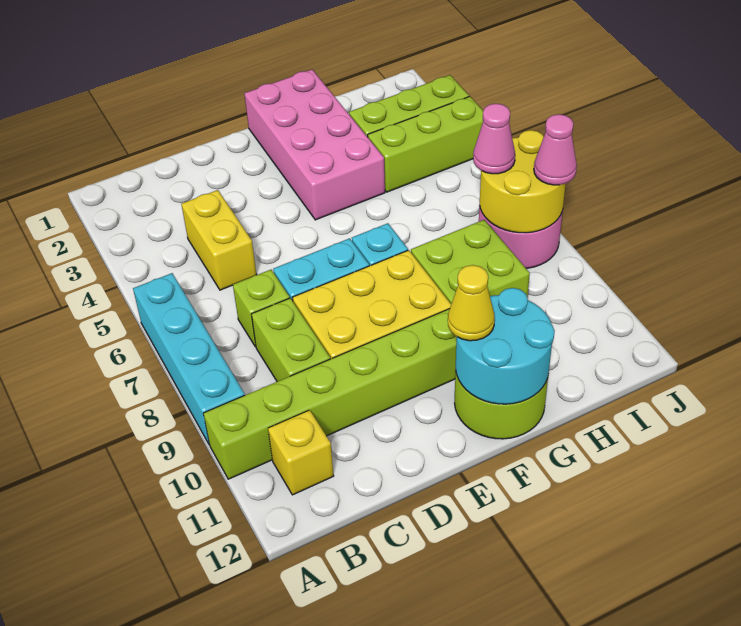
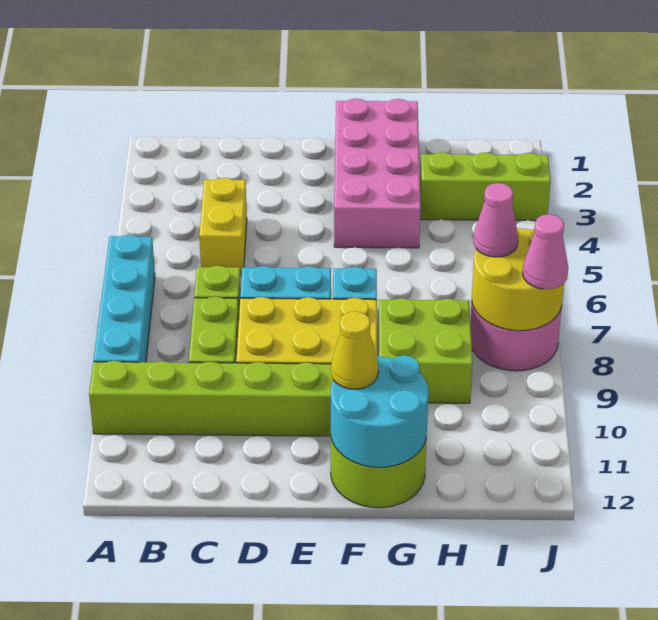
yellow brick B11 level 1 -> none
lime brick H4:J4 level 1 -> none

